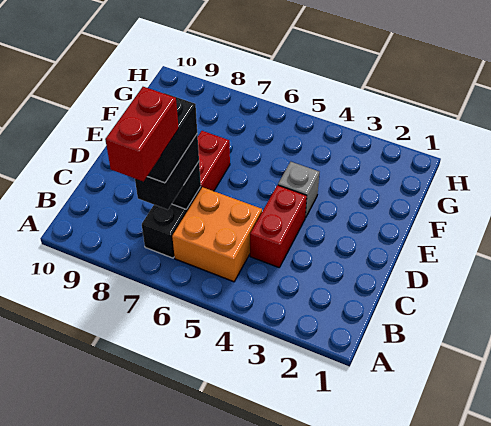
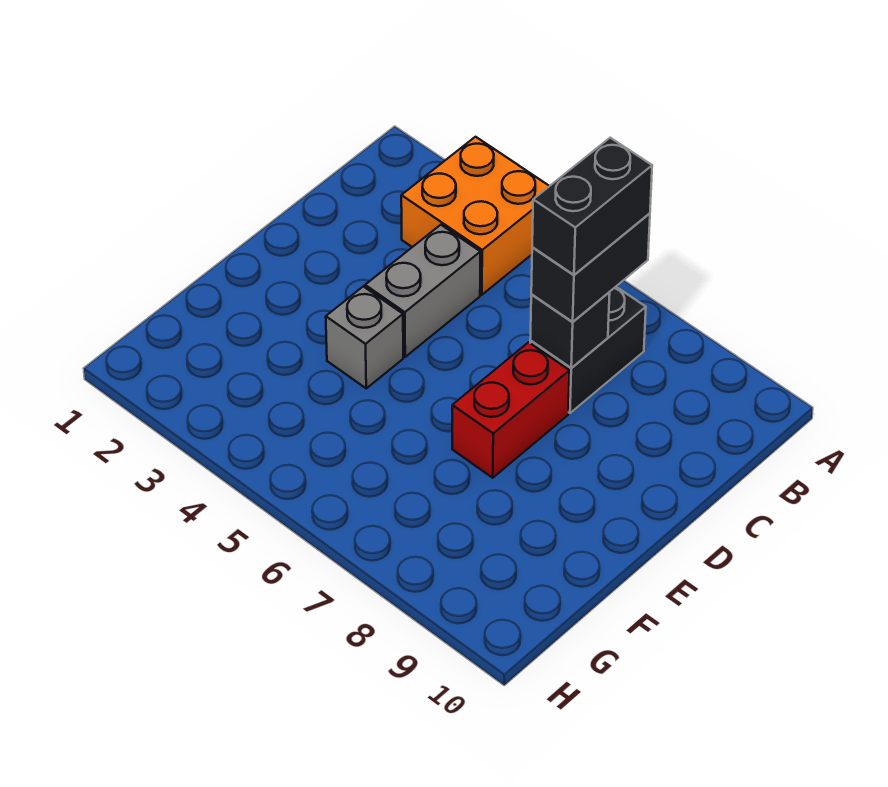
red brick A7:B7 level 5 -> none
orange brick B5:C6 level 1 -> orange brick A3:B4 level 1
red brick C4:D4 level 1 -> grey brick C4:D4 level 1

